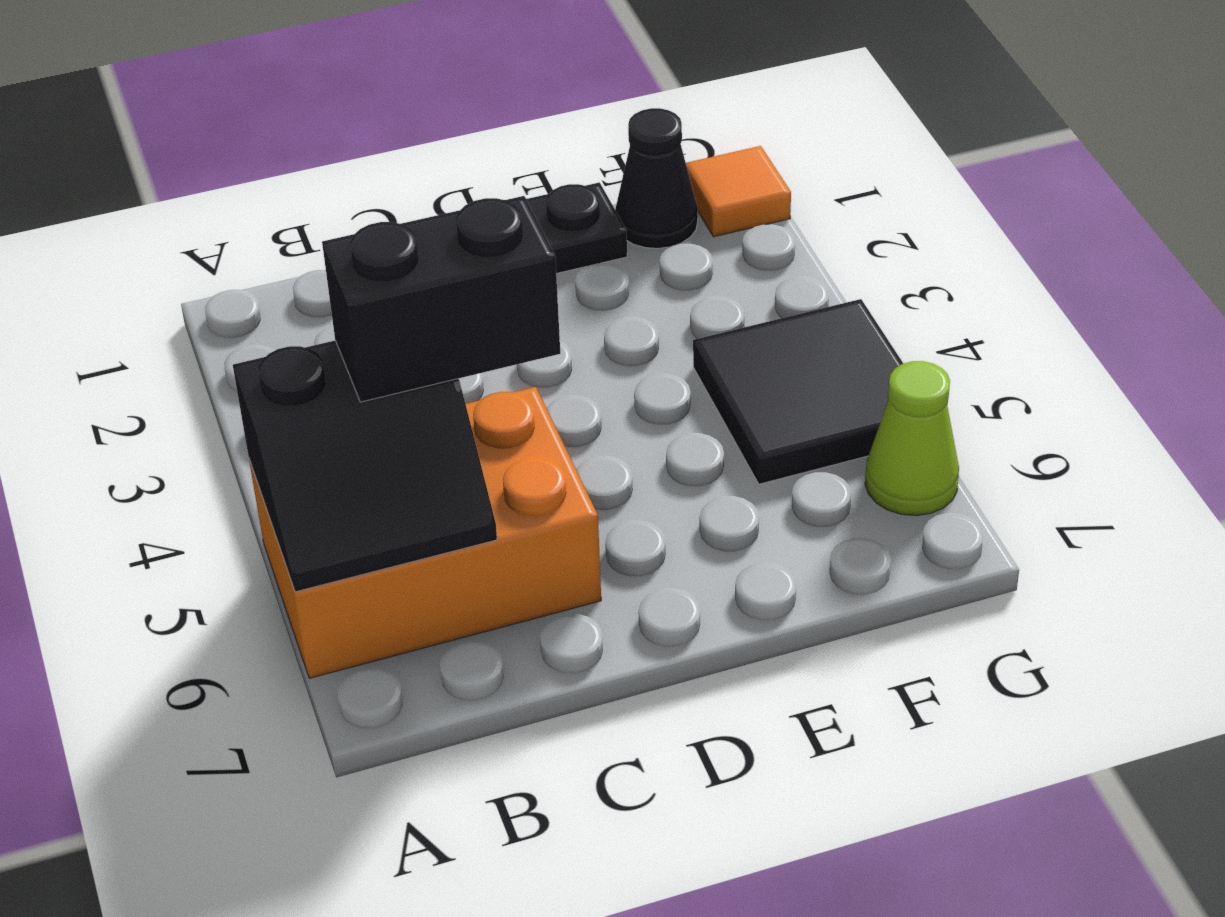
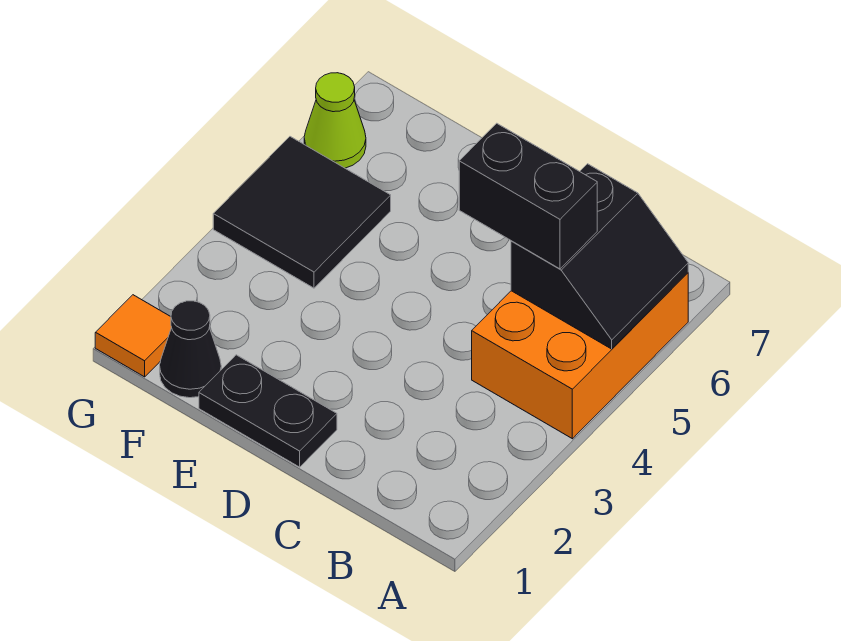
orange brick A5:C6 level 1 -> orange brick A4:B6 level 1
black slope A5:B6 level 2 top 5 -> black slope A5:B6 level 2 top B

